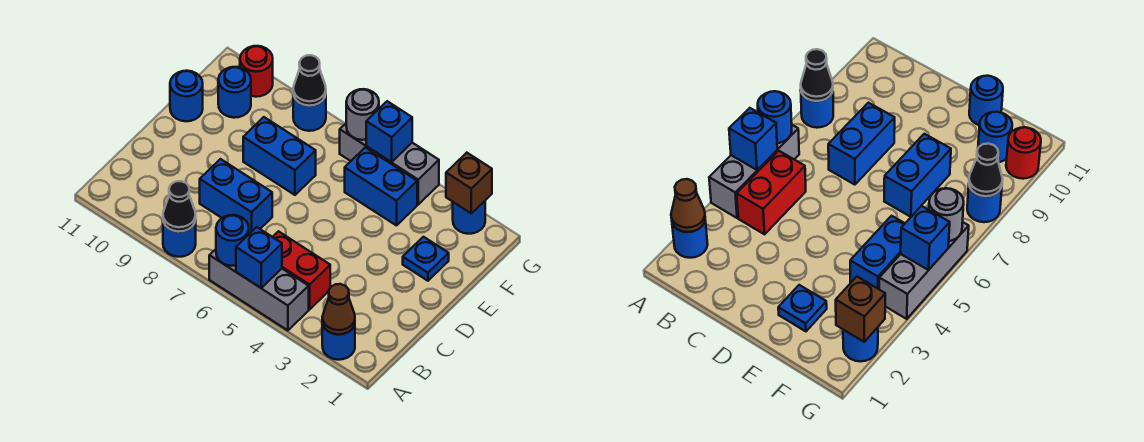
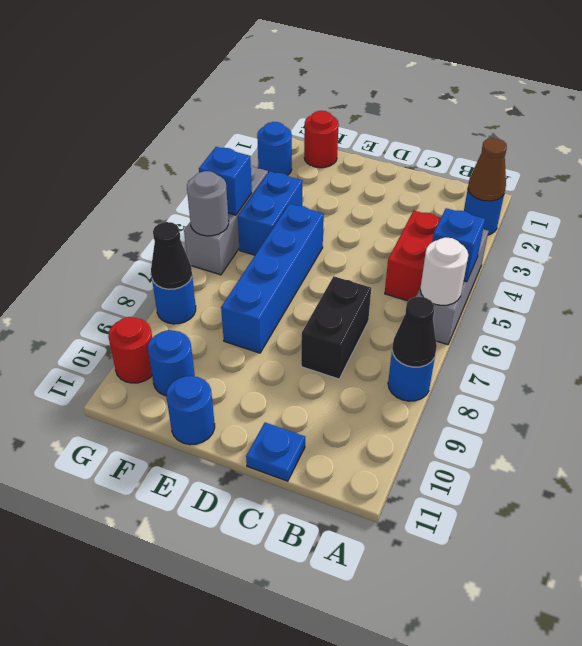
blue round brick A6 level 2 -> white round brick A6 level 2
blue brick C7:C8 level 1 -> black brick C7:C8 level 1
blue plate E2 level 1 -> blue plate C11 level 1
blue brick E7:E8 level 1 -> blue brick E5:E8 level 1
none -> red round brick F1 level 1
brown brick G2 level 2 -> none

